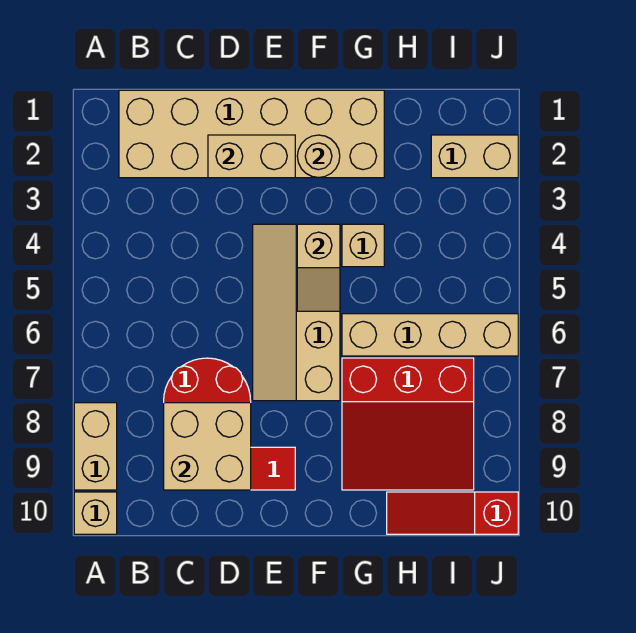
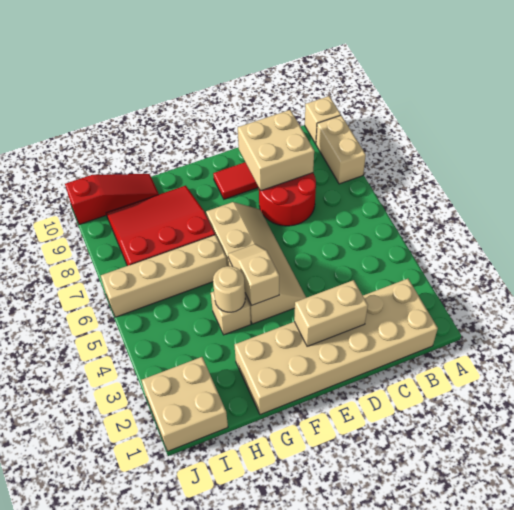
tan round brick F2 level 2 -> tan round brick G4 level 2
tan brick I2:J2 level 1 -> tan brick I1:J2 level 1

